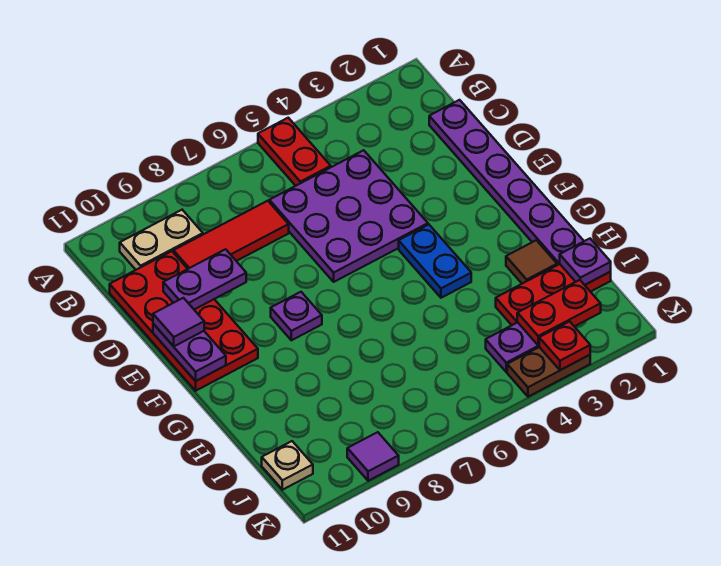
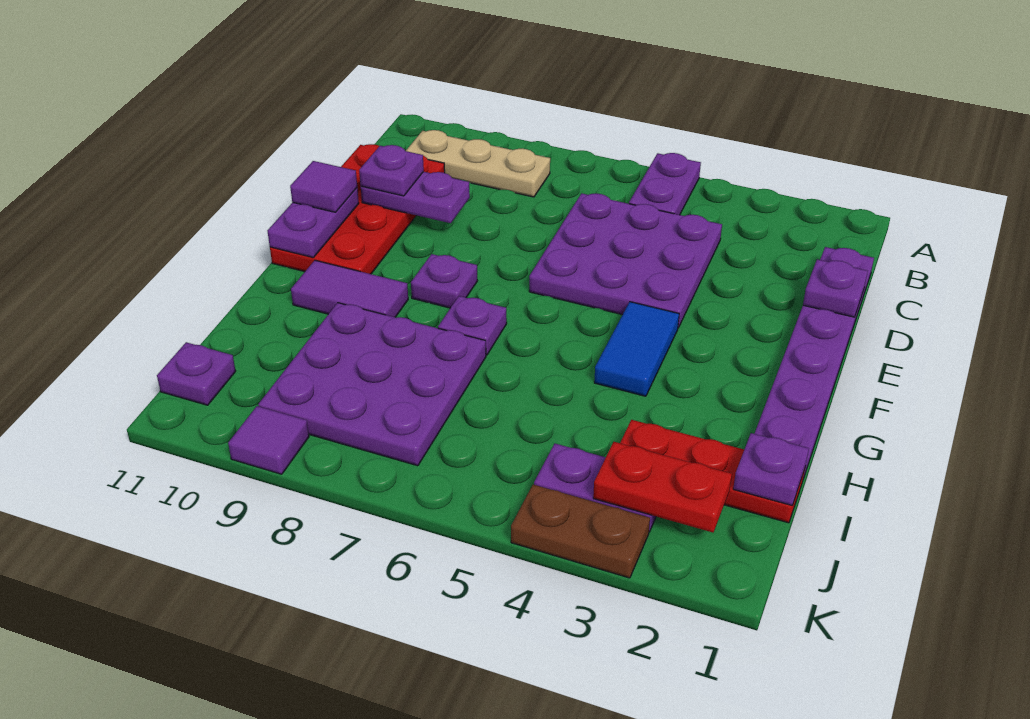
red plate A5:B5 level 1 -> purple plate A5:B5 level 1
tan plate B9:B10 level 1 -> tan plate B8:B10 level 1
red tile C7:C9 level 1 -> none
none -> purple plate D1 level 2
none -> purple plate D10 level 3
blue plate F4:G4 level 1 -> blue tile F4:G4 level 1
none -> purple plate G7 level 1
none -> purple tile G9:G10 level 1
brown tile H2 level 1 -> none
none -> purple plate H7:J9 level 1
tan plate J11 level 1 -> purple plate J11 level 1
red plate K3 level 2 -> none

